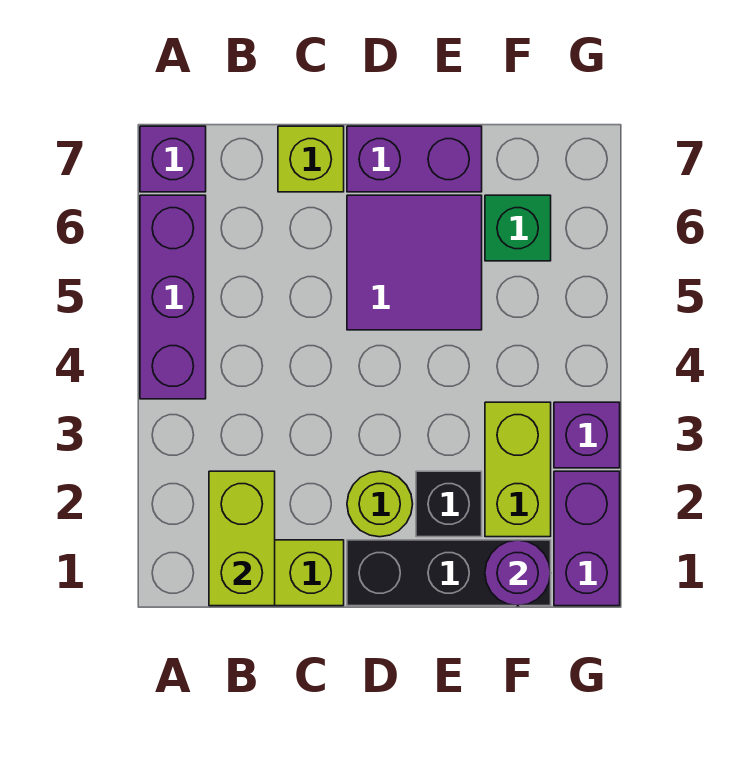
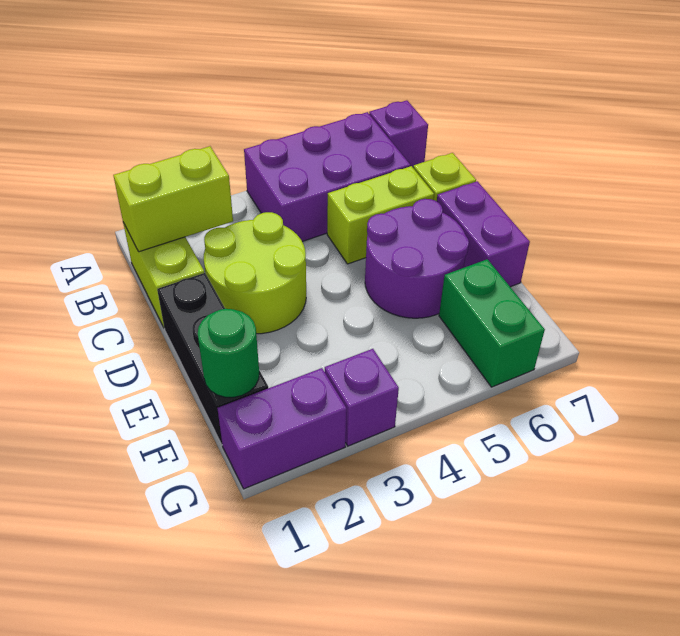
purple brick A4:A6 level 1 -> purple brick A4:B6 level 1
lime round brick D2 level 1 -> lime round brick C2:D3 level 1
purple tile D5:E6 level 1 -> purple round brick D5:E6 level 1
black brick E2 level 1 -> none
purple round brick F1 level 2 -> green round brick F1 level 2
lime brick F2:F3 level 1 -> lime brick C5:C6 level 1
green brick F6 level 1 -> green brick F6:G6 level 1

